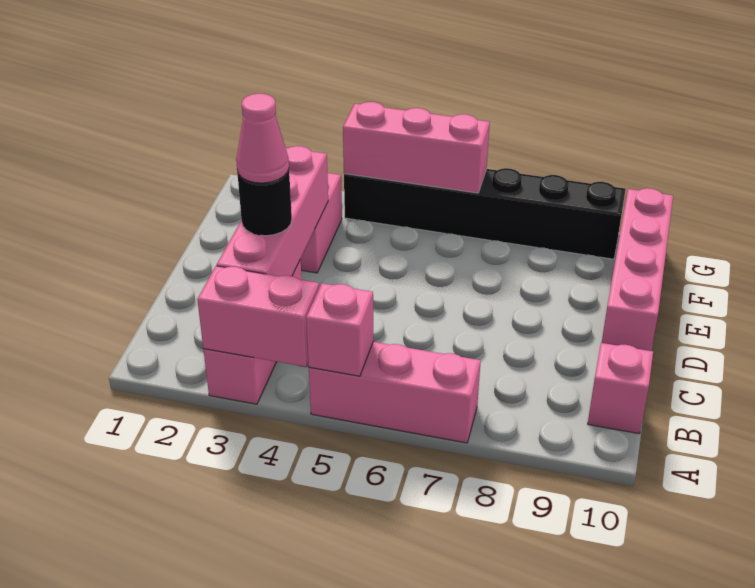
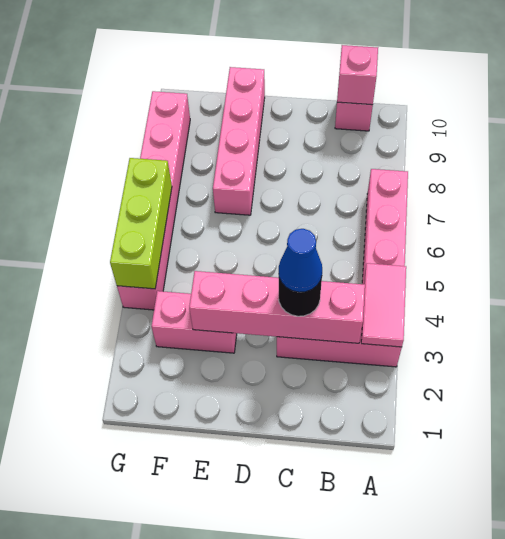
pink brick A3:A4 level 2 -> pink tile A3:A4 level 2
pink brick A5 level 2 -> pink brick B10 level 2
pink cone C3 level 4 -> blue cone C3 level 4
pink brick D10:G10 level 1 -> pink brick E7:E10 level 1
black brick G4:G9 level 1 -> pink brick G4:G9 level 1
pink brick G4:G6 level 2 -> lime brick G4:G6 level 2

